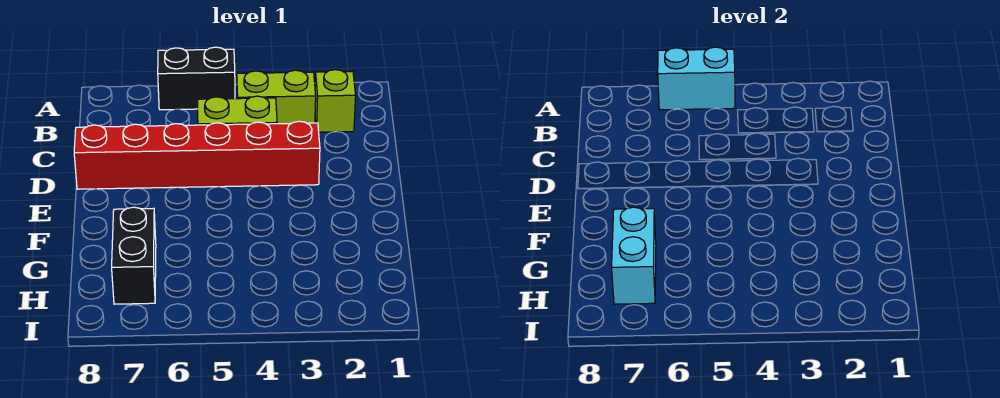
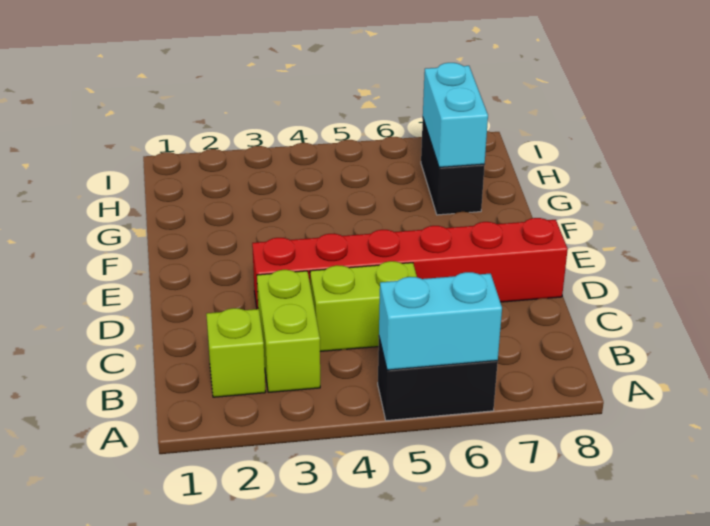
lime brick B3:B4 level 1 -> lime brick B3:C3 level 1

